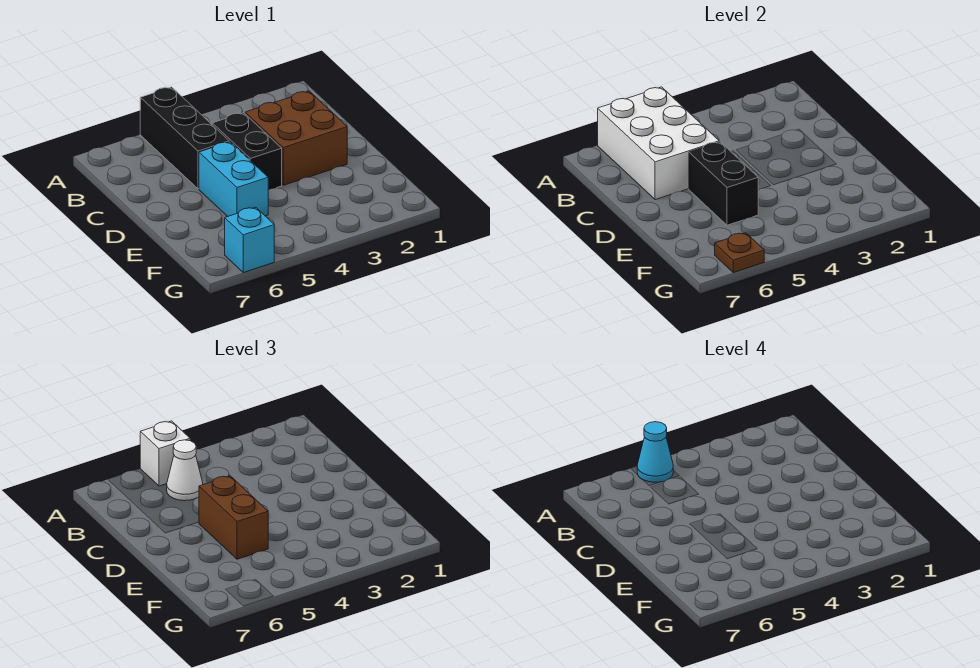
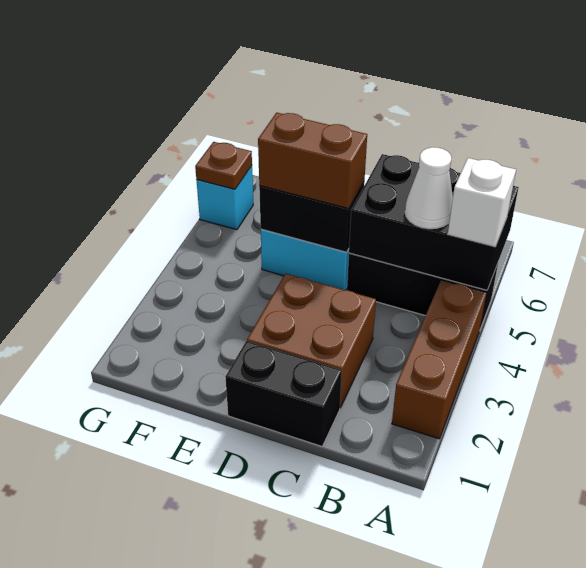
none -> brown brick A2:A4 level 1
white brick A5:C6 level 2 -> black brick A5:C6 level 2
cyan cone A5 level 4 -> none
black brick C4:D4 level 1 -> black brick C1:D1 level 1

